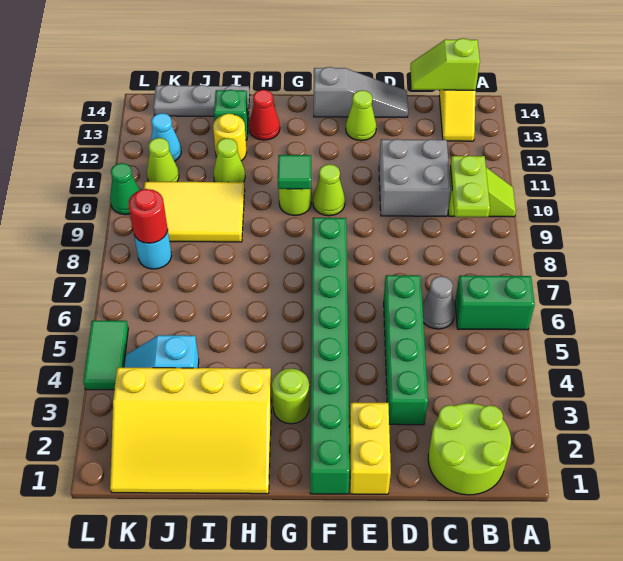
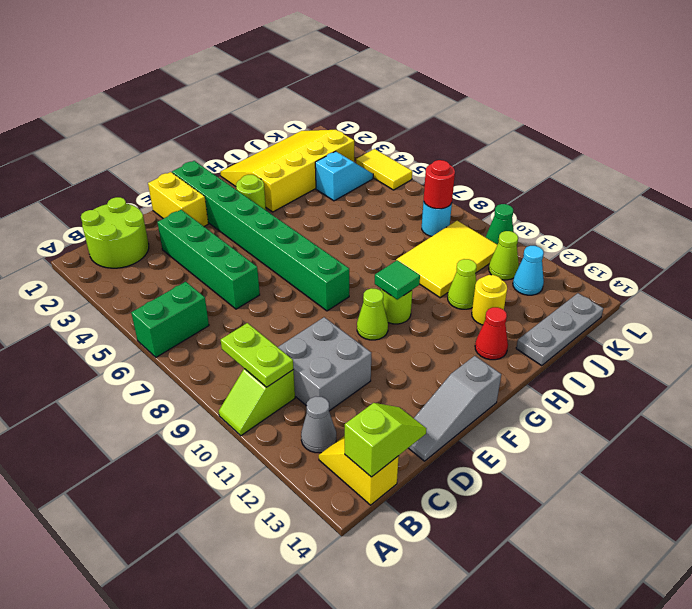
grey cone C6 level 1 -> grey cone B12 level 1
lime cone E13 level 1 -> none
green brick I13 level 1 -> none
green tile L4:L5 level 1 -> yellow tile L4:L5 level 1

